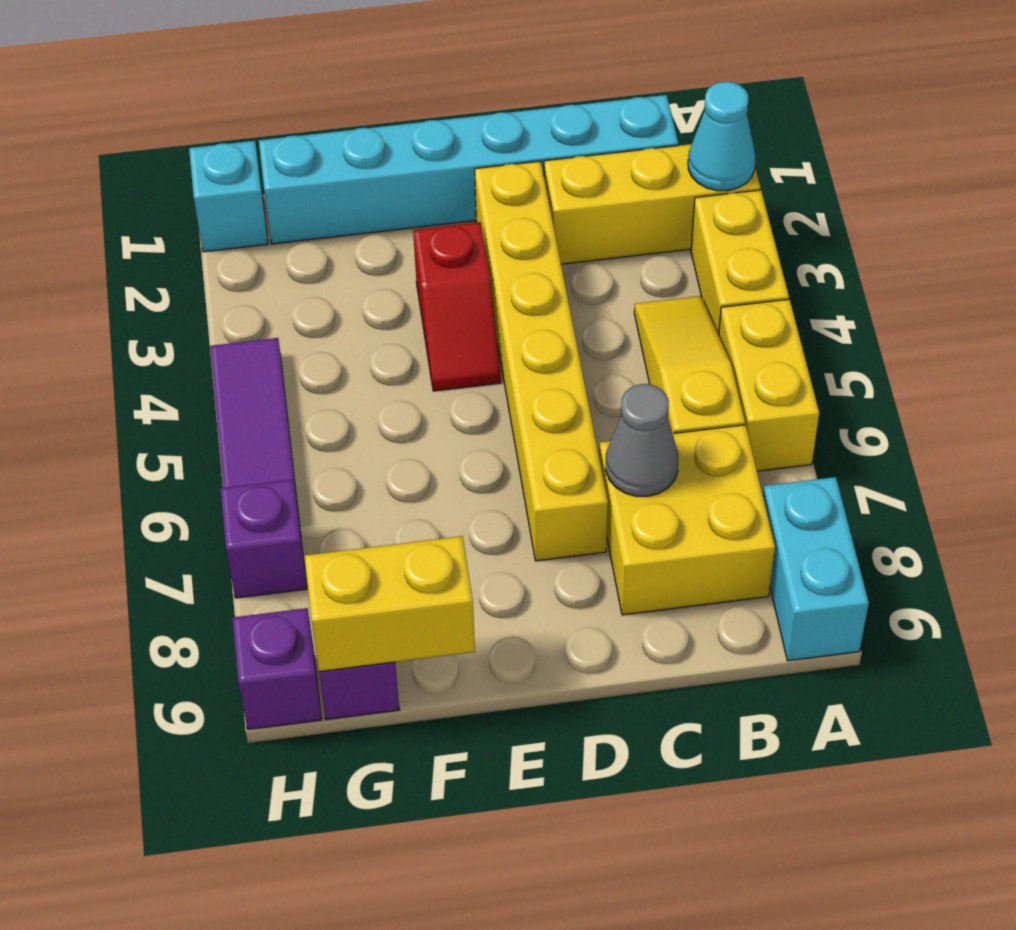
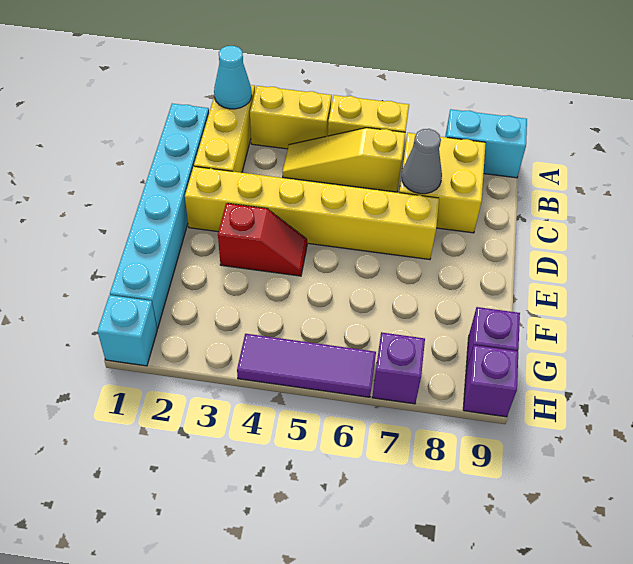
yellow brick F9:G9 level 2 -> none

